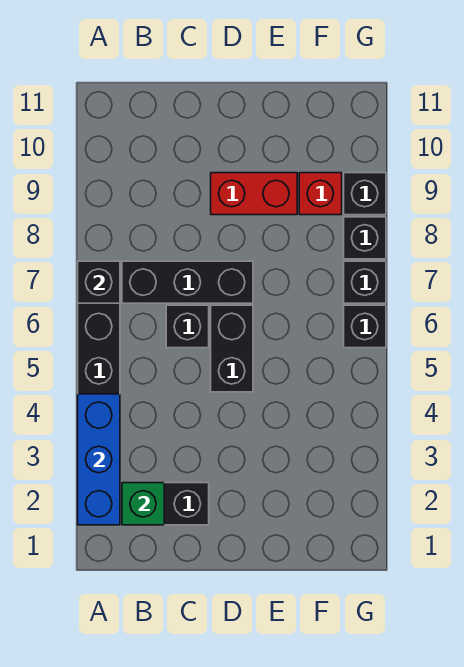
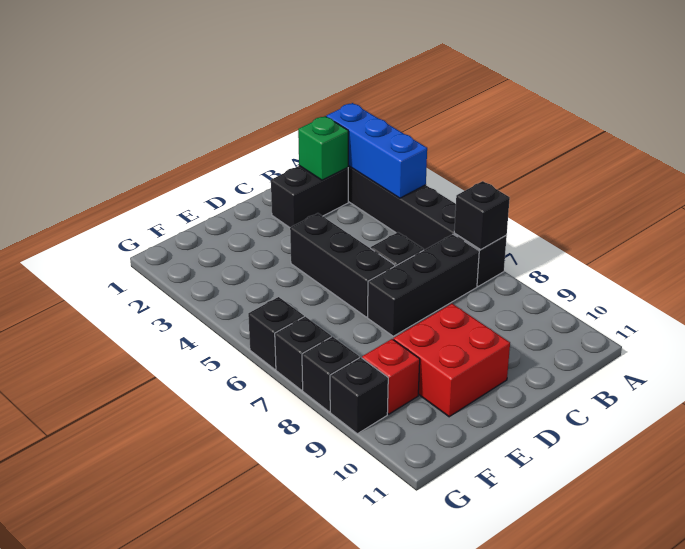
black brick D5:D6 level 1 -> black brick D4:D6 level 1
red brick D9:E9 level 1 -> red brick D9:E10 level 1

